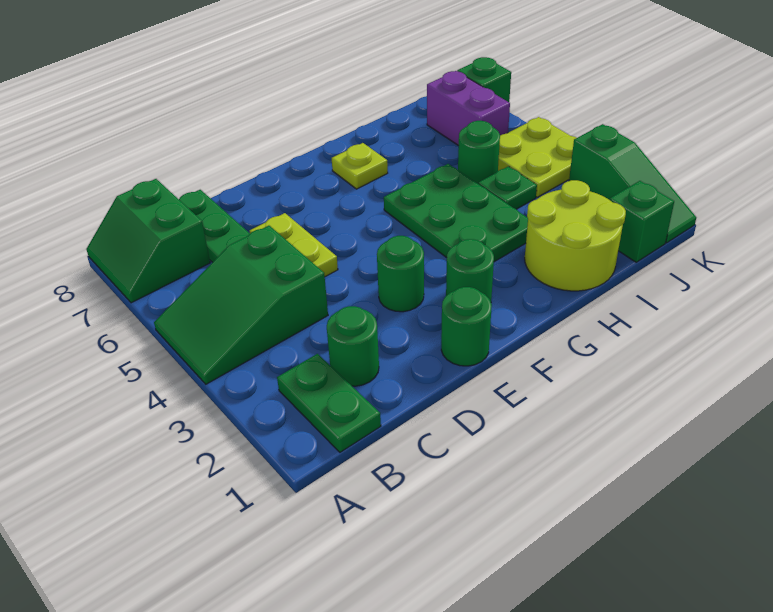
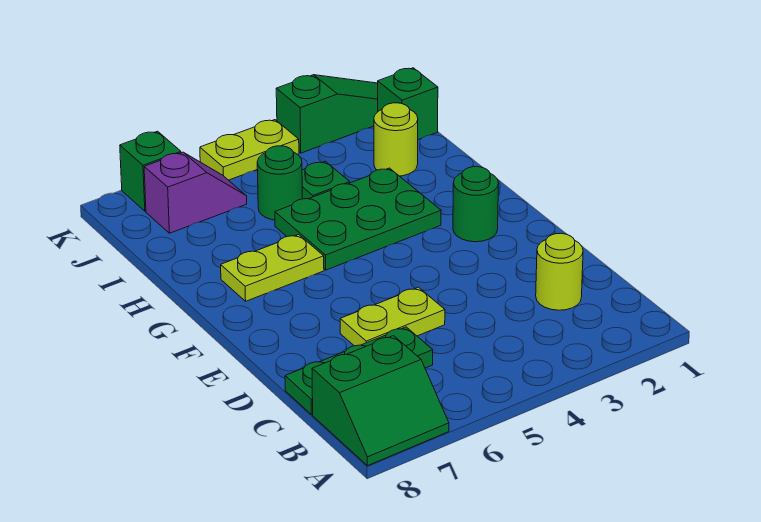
green slope A4:C5 level 1 top C -> none
green plate B1:B2 level 1 -> none
green round brick C2 level 1 -> lime round brick C2 level 1
green round brick E1 level 1 -> none
green round brick E3 level 1 -> none
lime plate G7 level 1 -> lime plate G6:G7 level 1
lime round brick H1:I2 level 1 -> lime round brick I2 level 1
lime plate J4:K5 level 1 -> lime plate K4:K5 level 1
purple brick J6:J7 level 1 -> purple slope J6:J7 level 1 top 7

